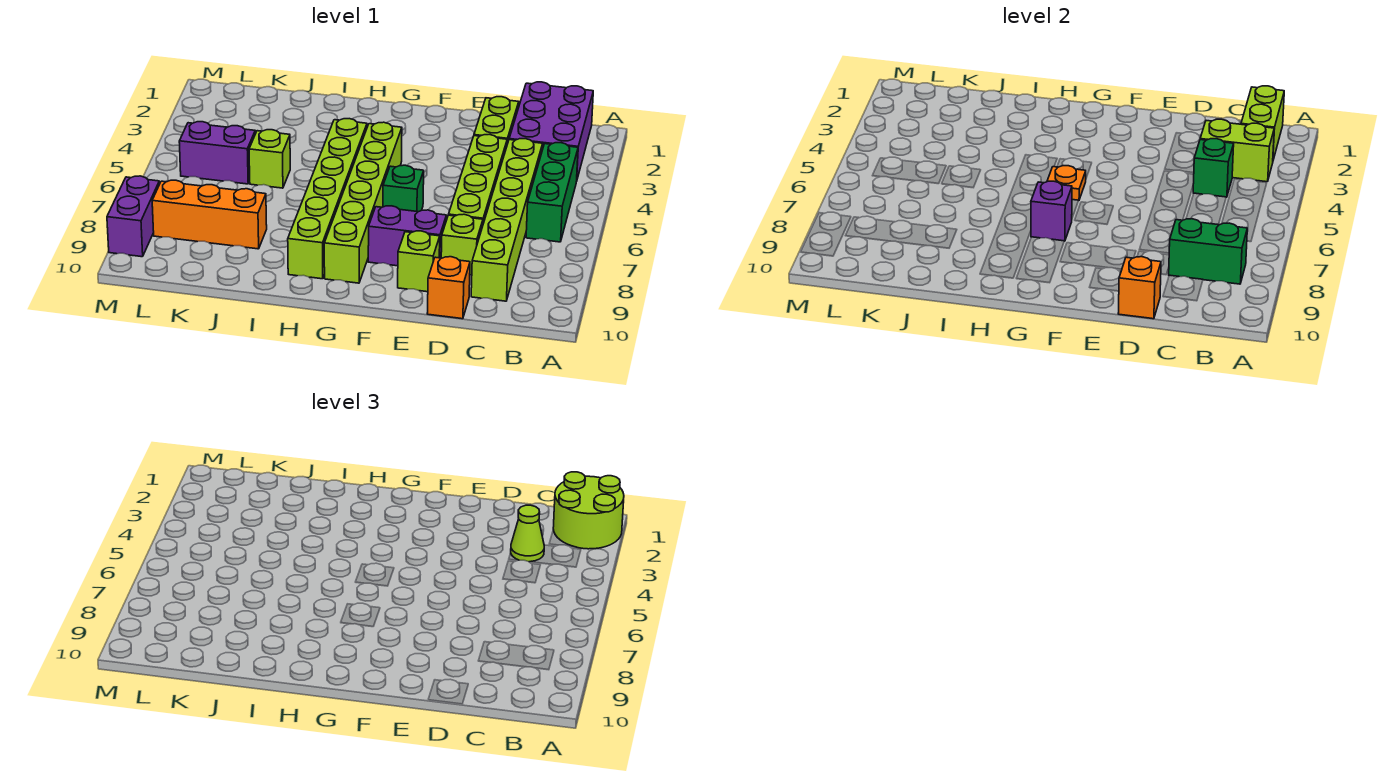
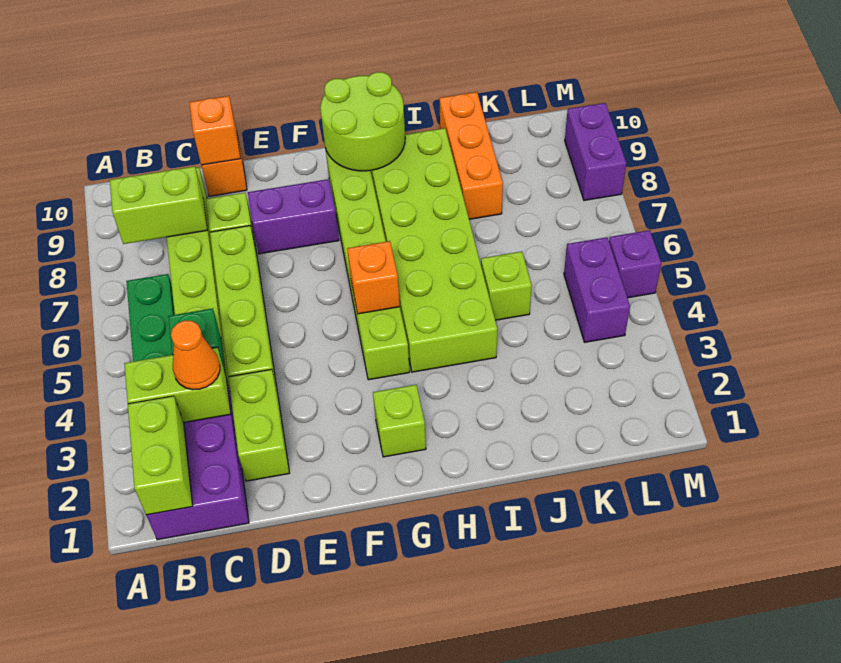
lime round brick A1:B2 level 3 -> lime round brick G9:H10 level 2
green brick B8:C8 level 2 -> lime brick B8:C8 level 2
lime cone C3 level 3 -> orange cone C3 level 3
lime brick E9 level 1 -> lime brick G2 level 1
green brick F6 level 1 -> none
orange plate G5 level 2 -> orange brick G5 level 2
purple brick G7 level 2 -> purple brick M5 level 1
lime brick H4:H9 level 1 -> lime brick H4:I9 level 1
orange brick J8:L8 level 1 -> orange brick J8:J10 level 1
purple brick K5:L5 level 1 -> purple brick L4:L5 level 1

